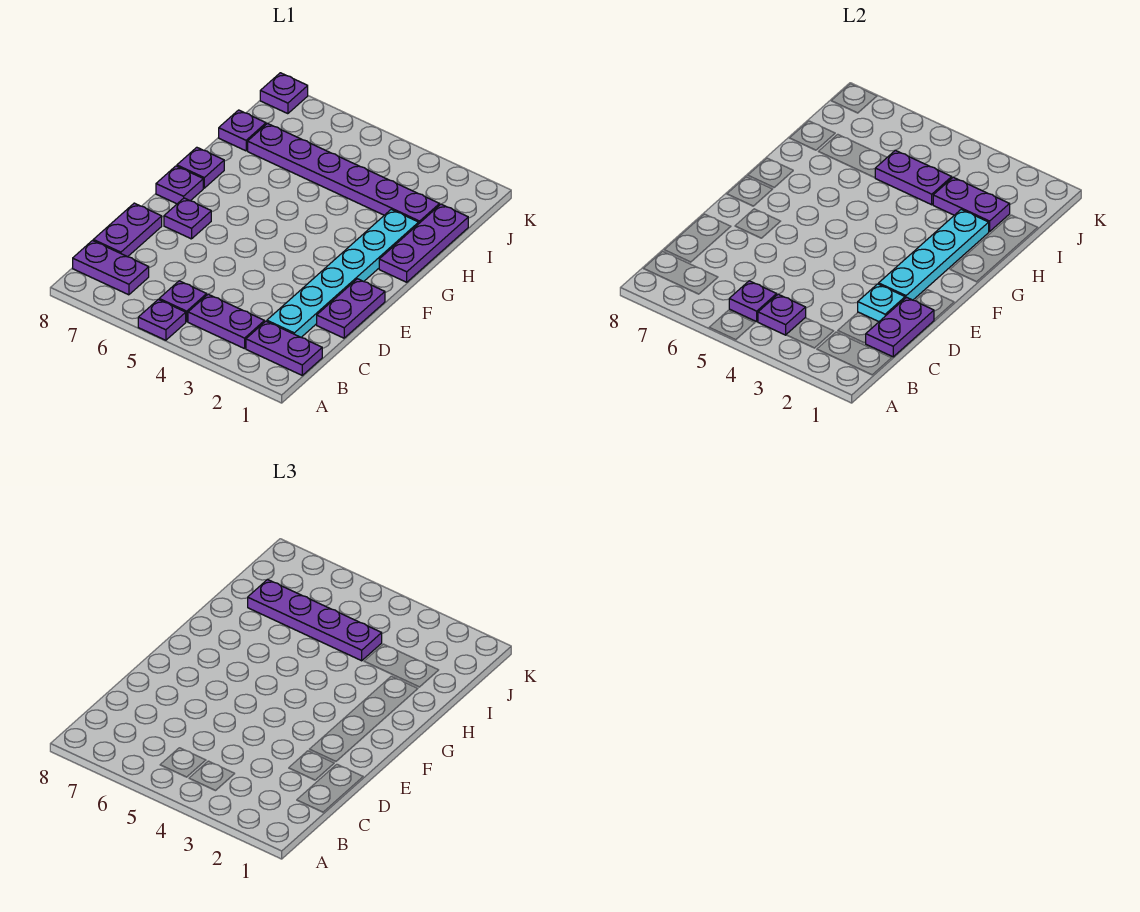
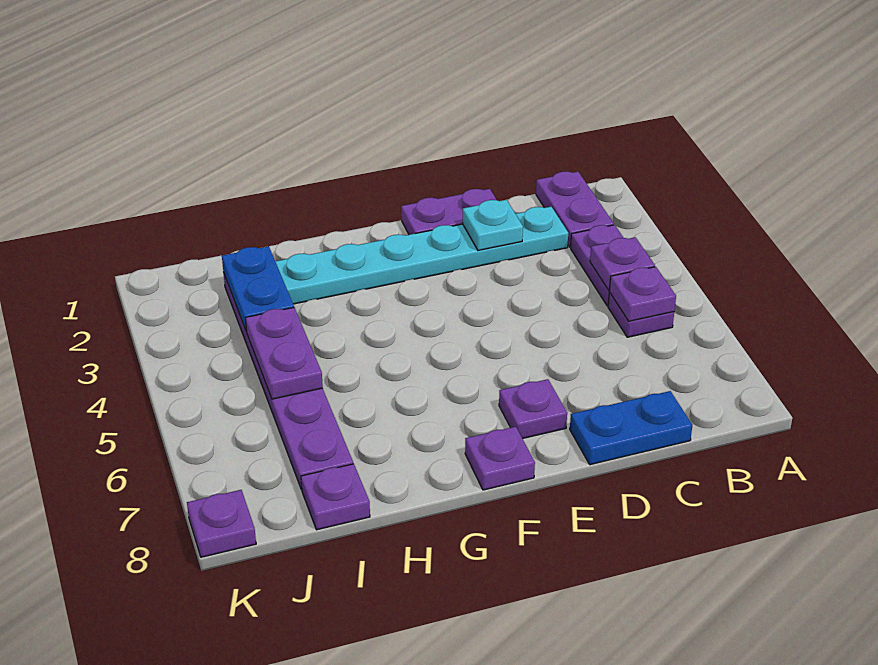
purple plate A5 level 1 -> none
purple plate B7:B8 level 1 -> none
purple plate C1:D1 level 2 -> none
purple plate C8:D8 level 1 -> blue plate C8:D8 level 1
cyan plate E2:H2 level 2 -> none
purple plate G1:I1 level 1 -> none
purple plate G8 level 1 -> none
purple plate I2:I3 level 2 -> blue plate I2:I3 level 2
purple plate I4:I7 level 3 -> none

